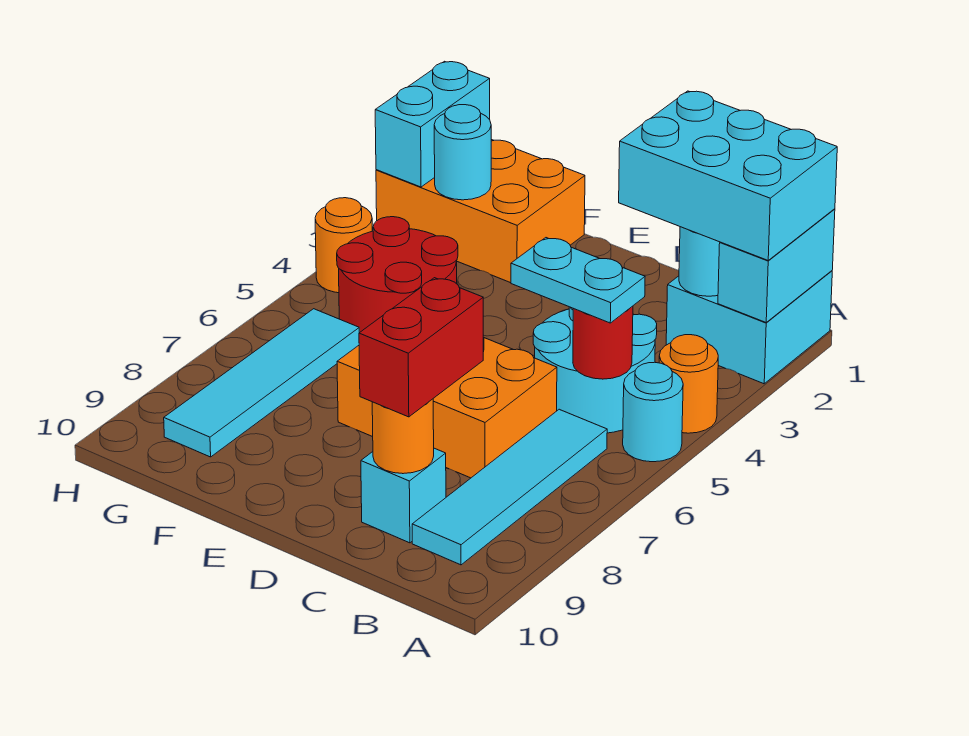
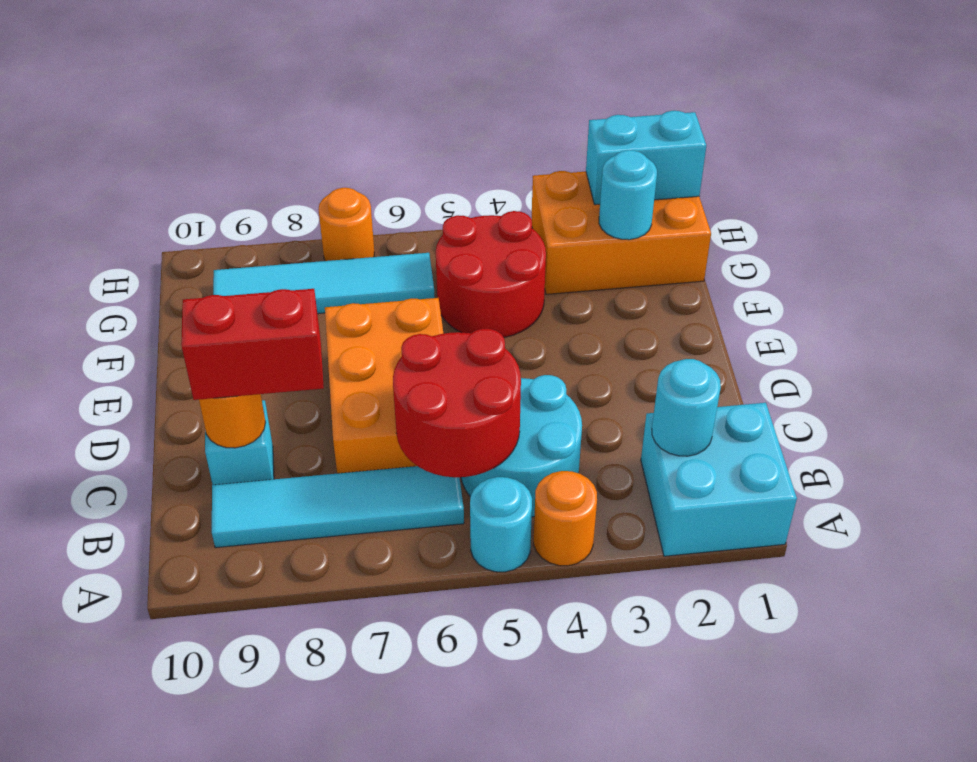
cyan brick A1:A2 level 2 -> none
cyan brick A1:C2 level 3 -> none
red round brick B5 level 2 -> red round brick B5:C6 level 2
cyan plate B5:C5 level 3 -> none
orange brick F1:H2 level 1 -> orange brick G1:H3 level 1
orange round brick H4 level 1 -> orange round brick H7 level 1

